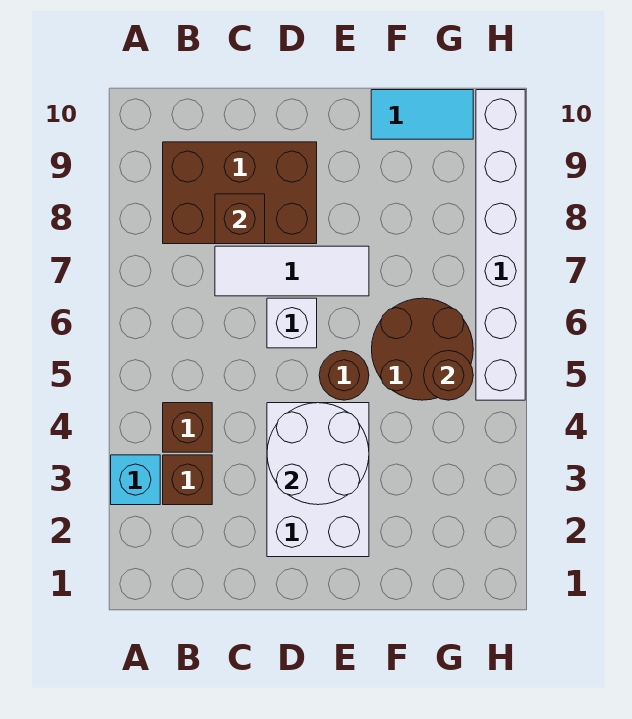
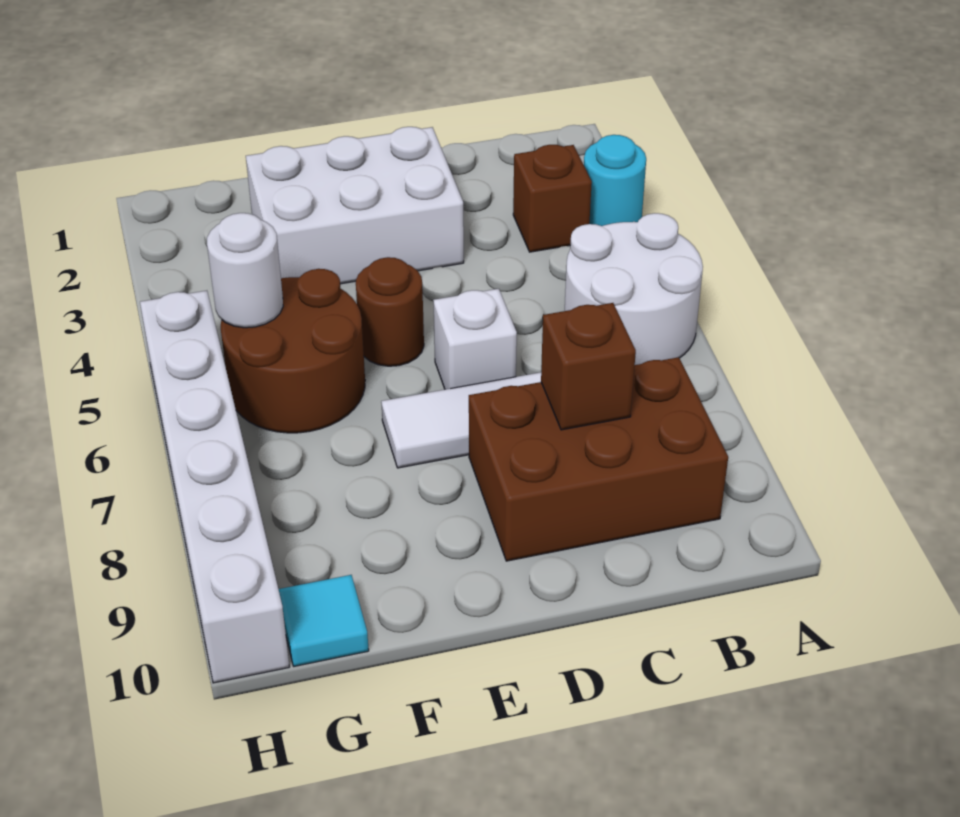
cyan brick A3 level 1 -> cyan round brick A3 level 1
brown brick B4 level 1 -> none
white brick D2:E4 level 1 -> white brick D2:F3 level 1
white round brick D3:E4 level 2 -> white round brick A5:B6 level 1
cyan tile F10:G10 level 1 -> cyan tile G10 level 1
brown round brick G5 level 2 -> white round brick G5 level 2

